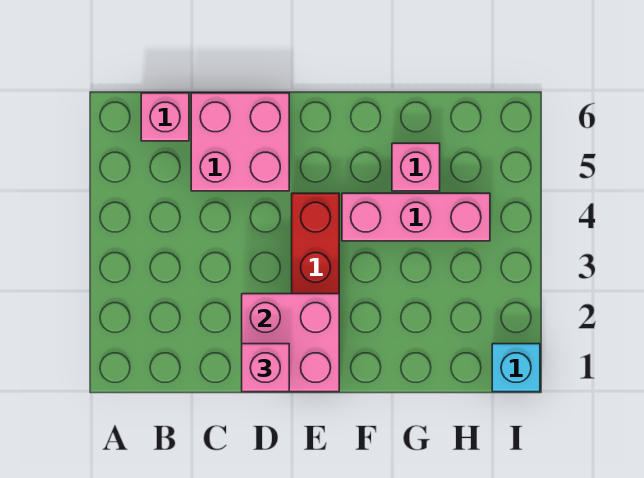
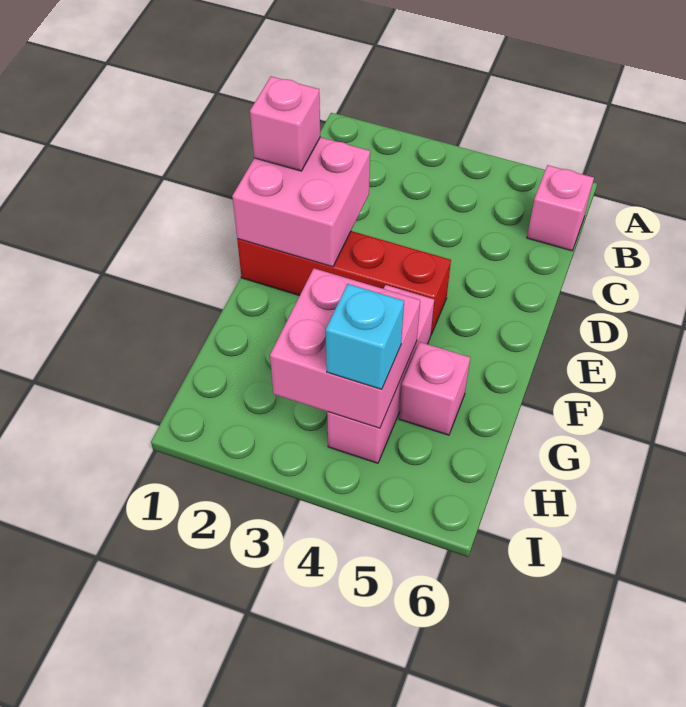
pink brick C5:D6 level 1 -> pink brick G3:H4 level 2
cyan brick I1 level 1 -> cyan brick H4 level 3

